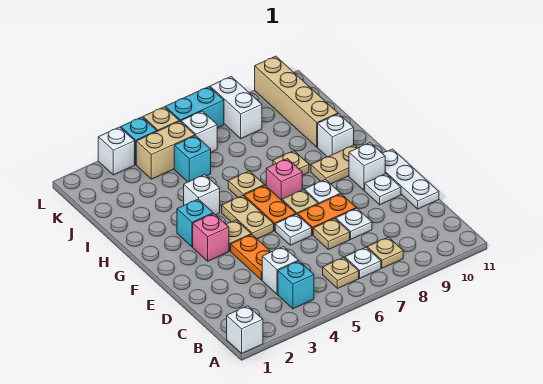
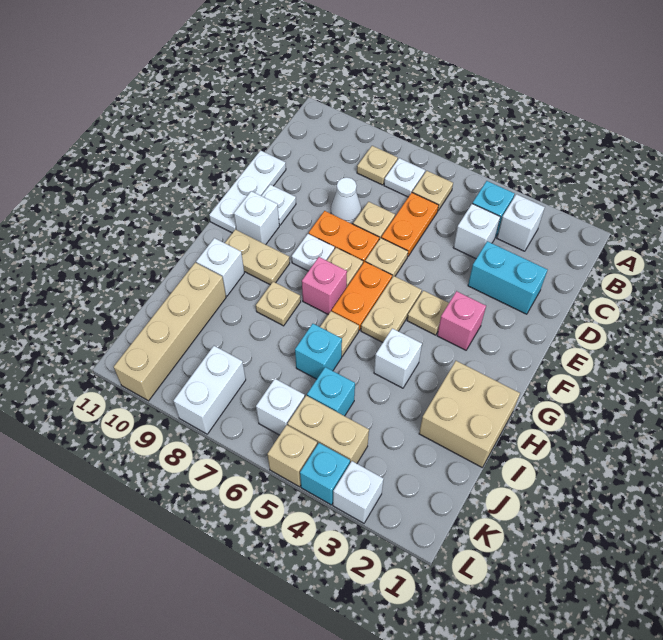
white brick A1 level 1 -> white brick B3 level 1
orange plate D4:E4 level 1 -> orange plate C6:D6 level 1
white plate D8 level 1 -> white cone D8 level 1
white plate E6 level 1 -> tan plate E6 level 1
cyan brick G3 level 1 -> cyan brick I6 level 1
none -> tan brick H1:I2 level 1
cyan brick L6:L7 level 1 -> cyan brick D2:D3 level 1

